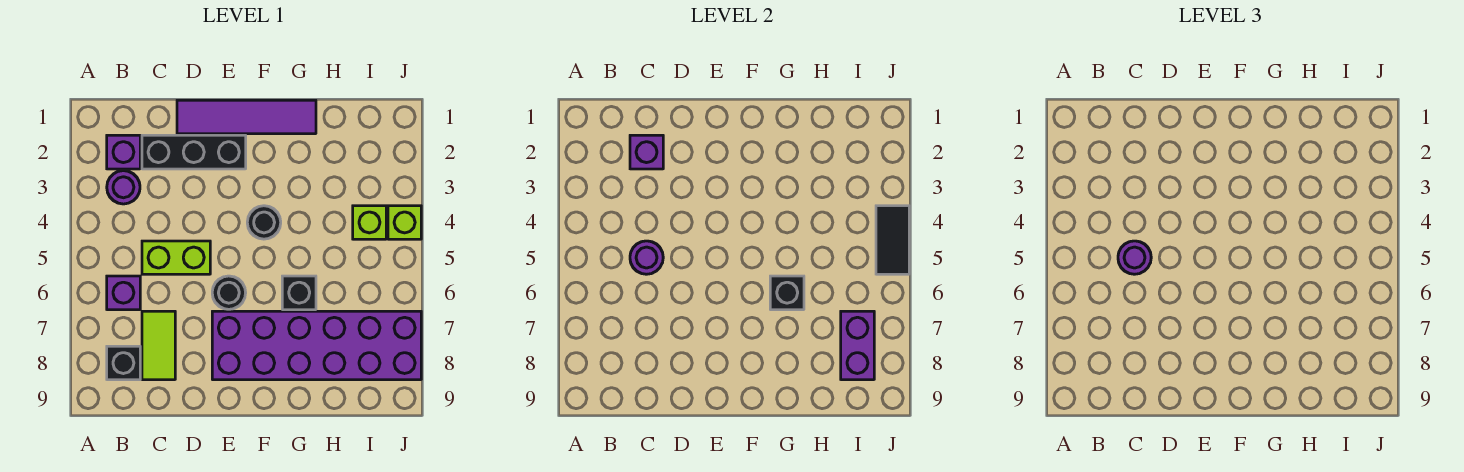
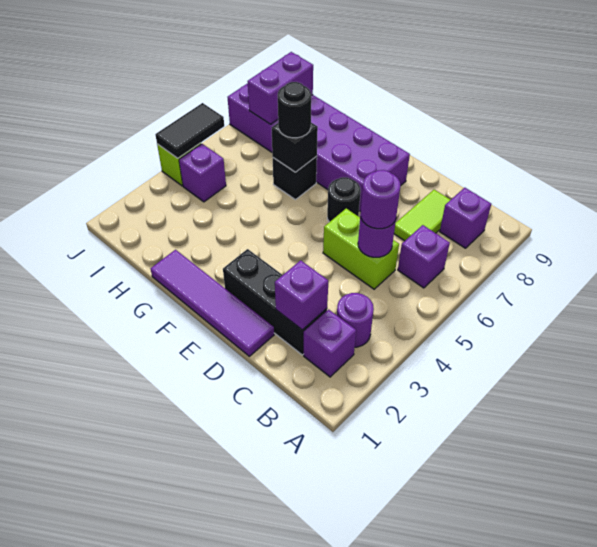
black brick B8 level 1 -> purple brick B8 level 1
black round brick F4 level 1 -> black round brick G6 level 3
lime brick I4 level 1 -> purple brick I4 level 1

